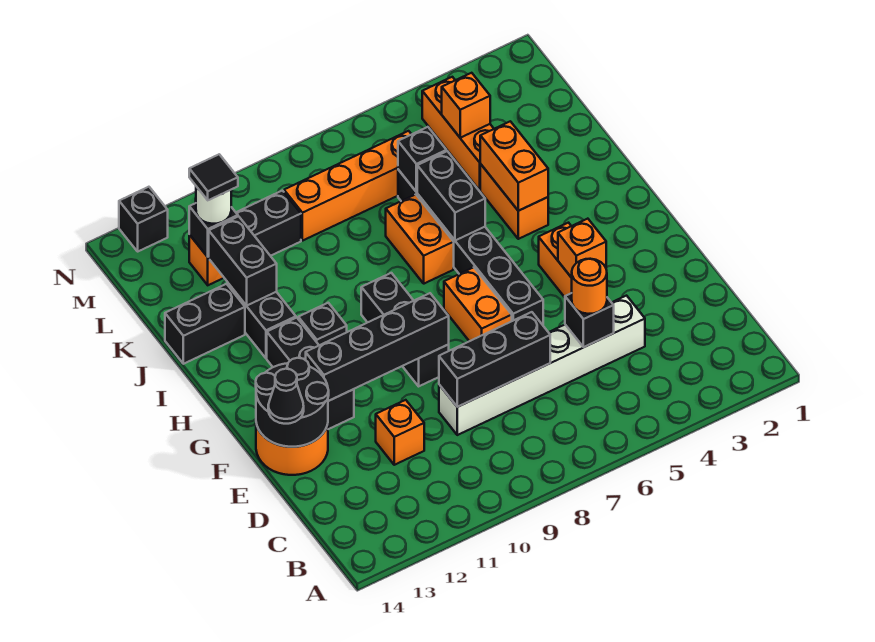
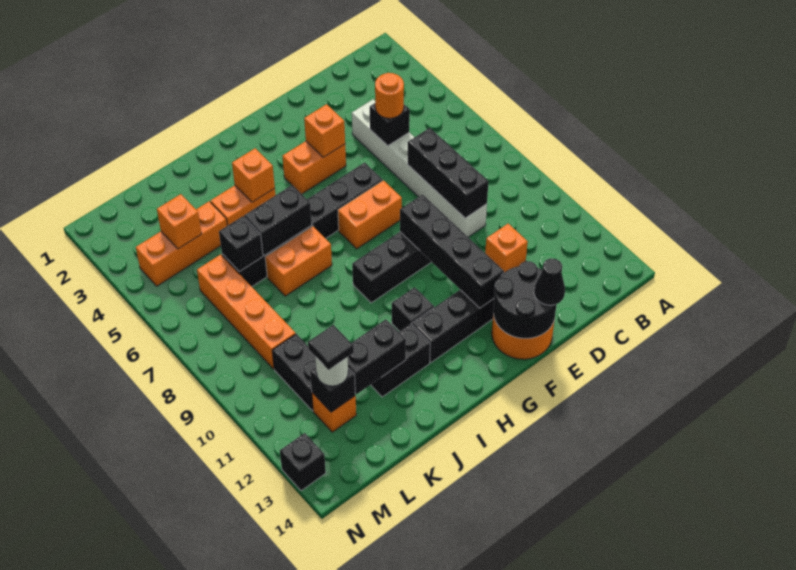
orange brick I4:J4 level 2 -> orange brick I4 level 2
black brick J13:J14 level 1 -> none

